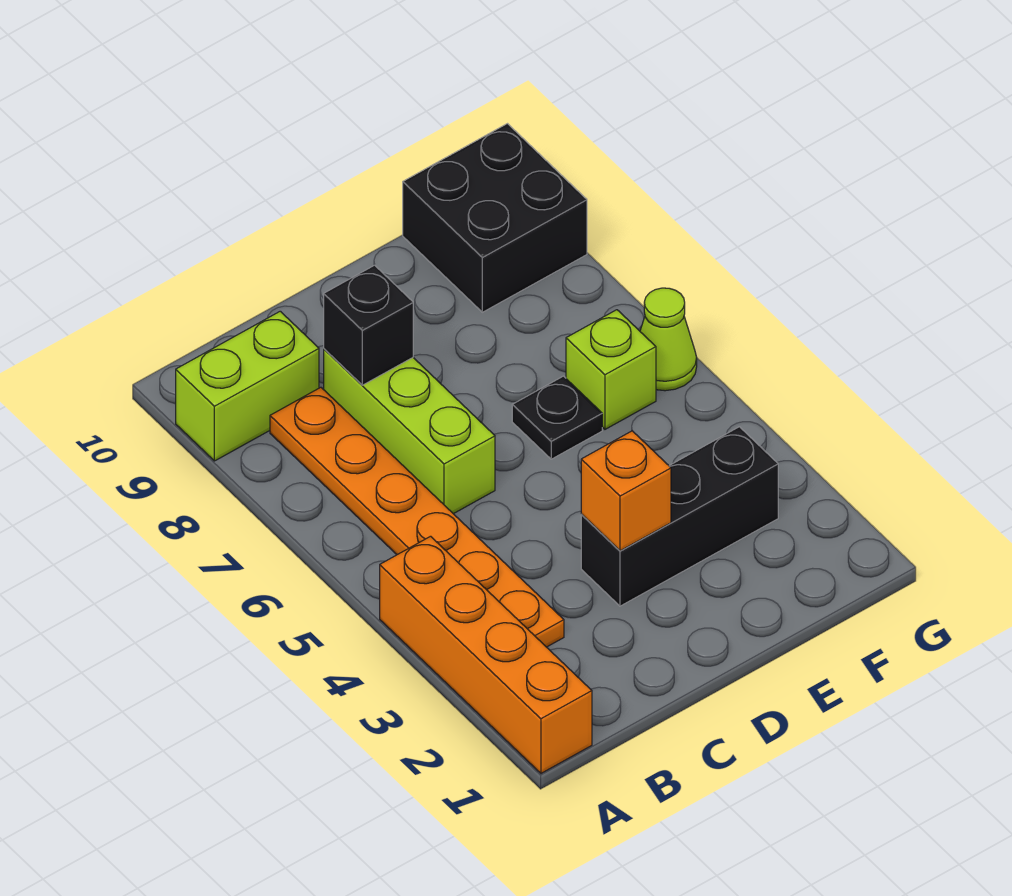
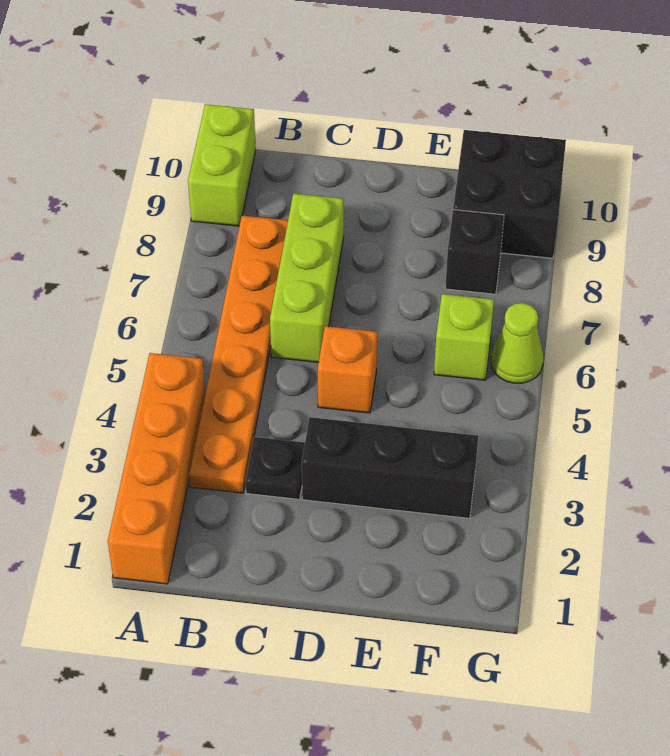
lime brick A9:B9 level 1 -> lime brick A9:A10 level 1
black brick C8 level 2 -> black brick F8 level 1
orange brick D3 level 2 -> orange brick D5 level 1
black plate E6 level 1 -> black plate C3 level 1

